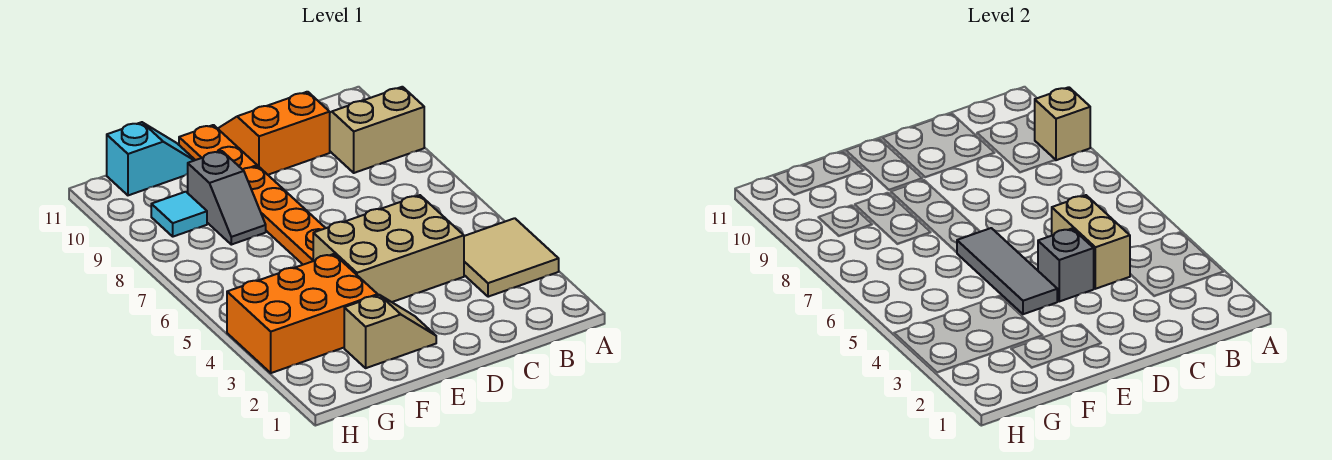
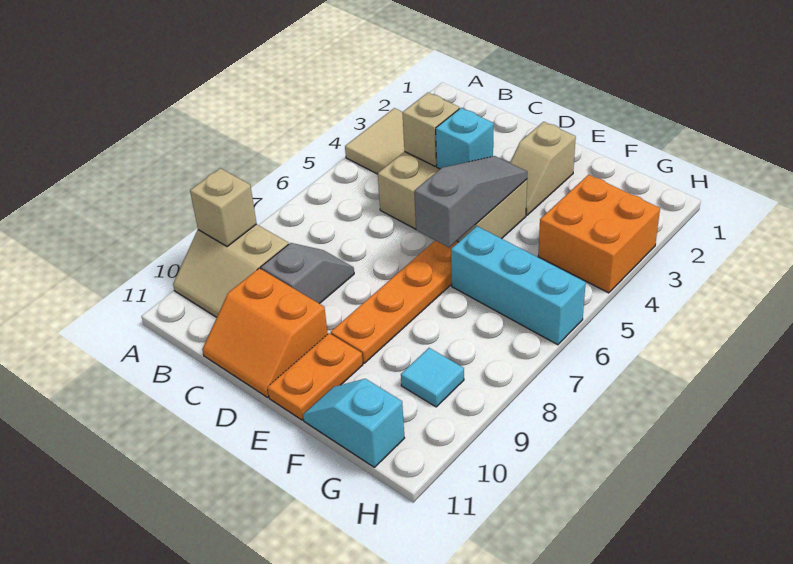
tan brick C4:C5 level 2 -> tan brick C4 level 2
grey brick D4 level 2 -> cyan brick D4 level 2
tan slope E2:F2 level 1 top F -> tan slope E2:E3 level 1 top 2
grey tile E4:E6 level 2 -> grey slope E4:E6 level 2 top 6
orange brick F3:H4 level 1 -> orange brick G3:H4 level 1
none -> cyan brick F6:H6 level 1
grey slope F8:F9 level 1 top 9 -> grey slope C8:C9 level 1 top 9

